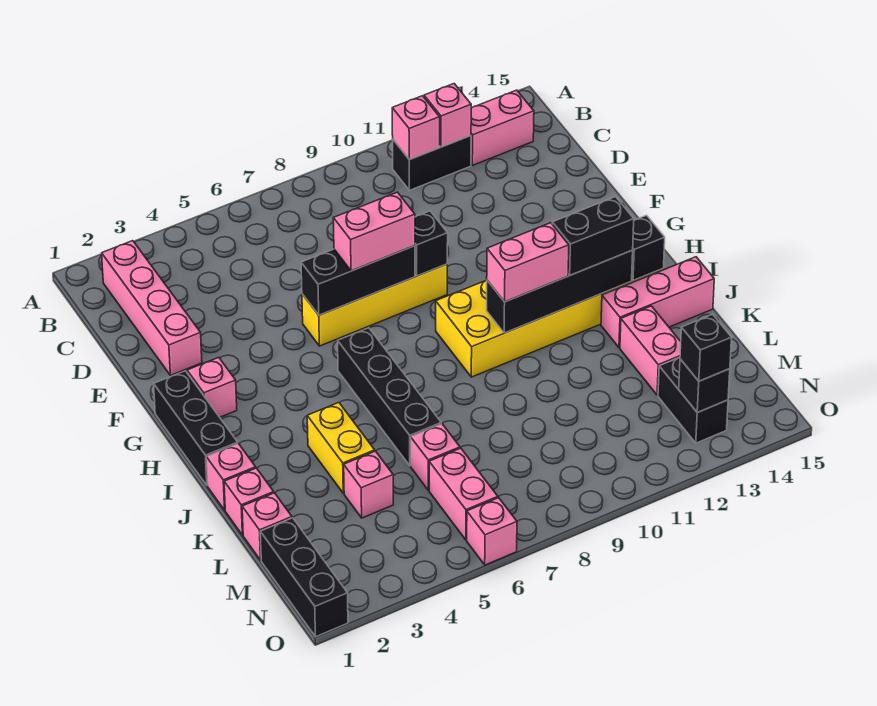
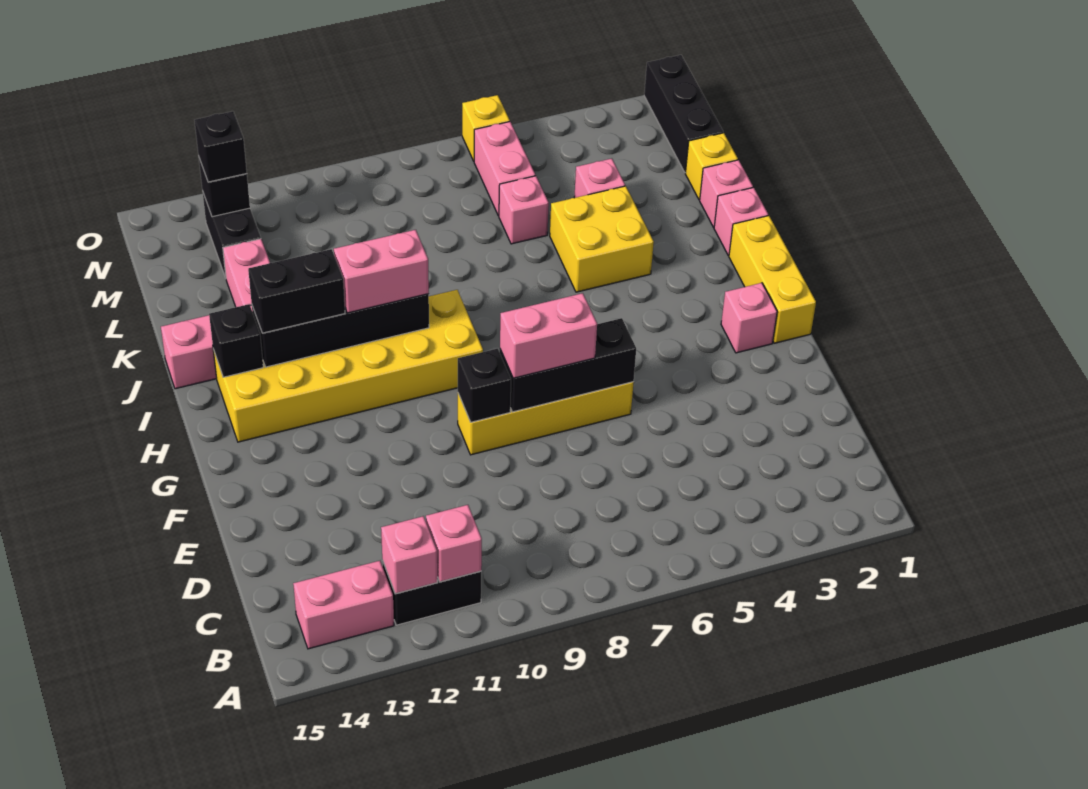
pink brick B2:E2 level 1 -> none
black brick G1:I1 level 1 -> yellow brick G1:I1 level 1
black brick H6:K6 level 1 -> none
yellow brick J4:K4 level 1 -> yellow brick J4:K5 level 1
pink brick L1 level 1 -> yellow brick L1 level 1
pink brick O6 level 1 -> yellow brick O6 level 1

